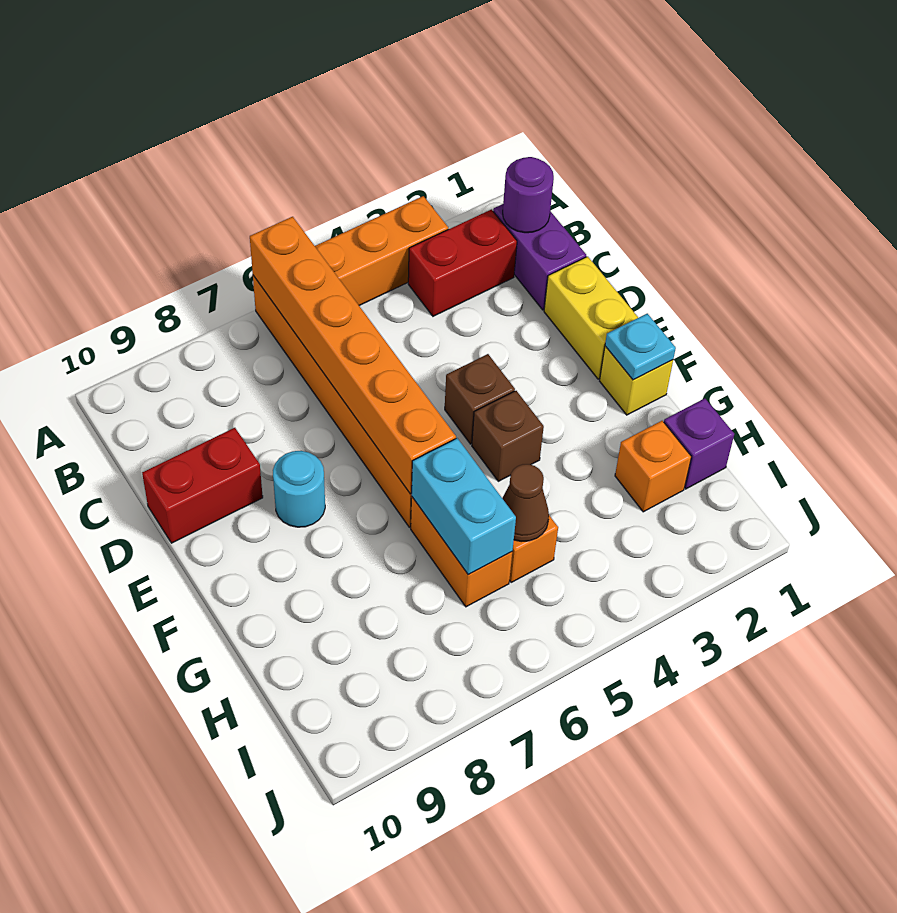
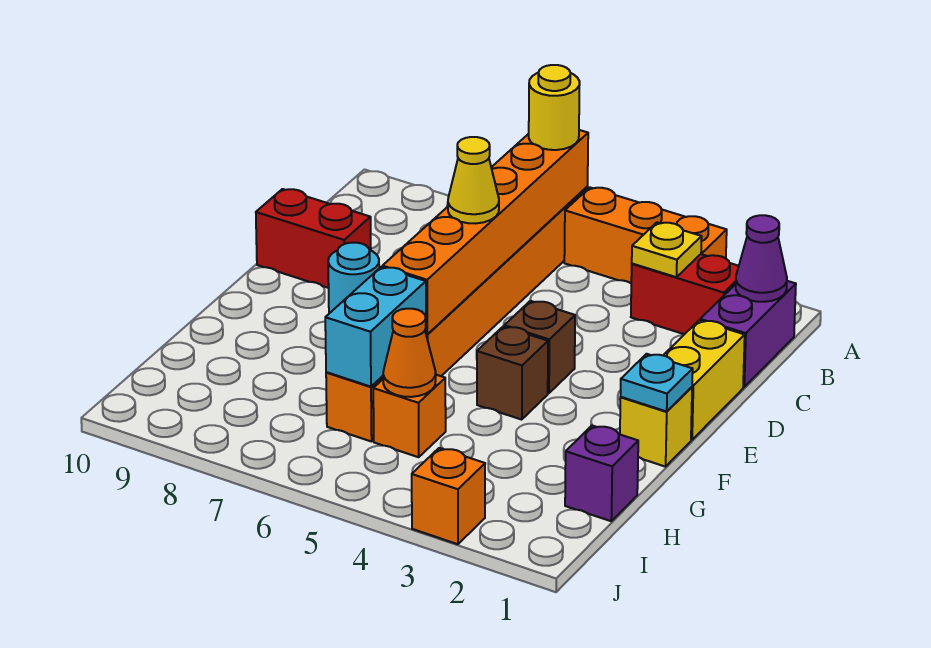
none -> yellow round brick A6 level 3
purple round brick B1 level 2 -> purple cone B1 level 2
none -> yellow plate B3 level 2
none -> yellow cone D6 level 3
orange brick H2 level 1 -> orange brick J3 level 1
brown cone H5 level 2 -> orange cone H5 level 2

